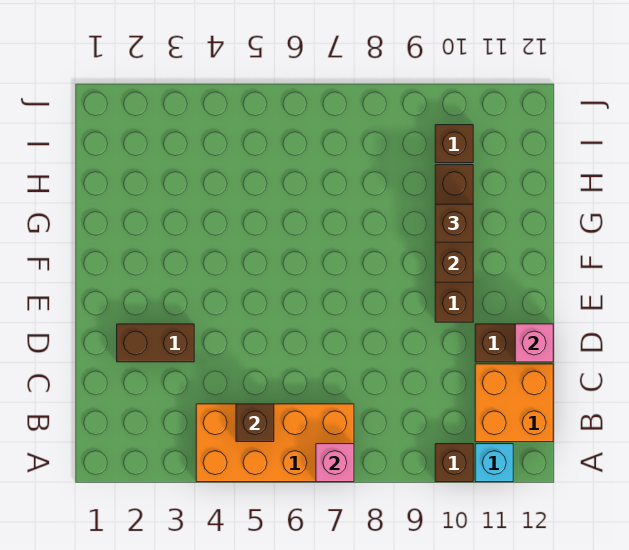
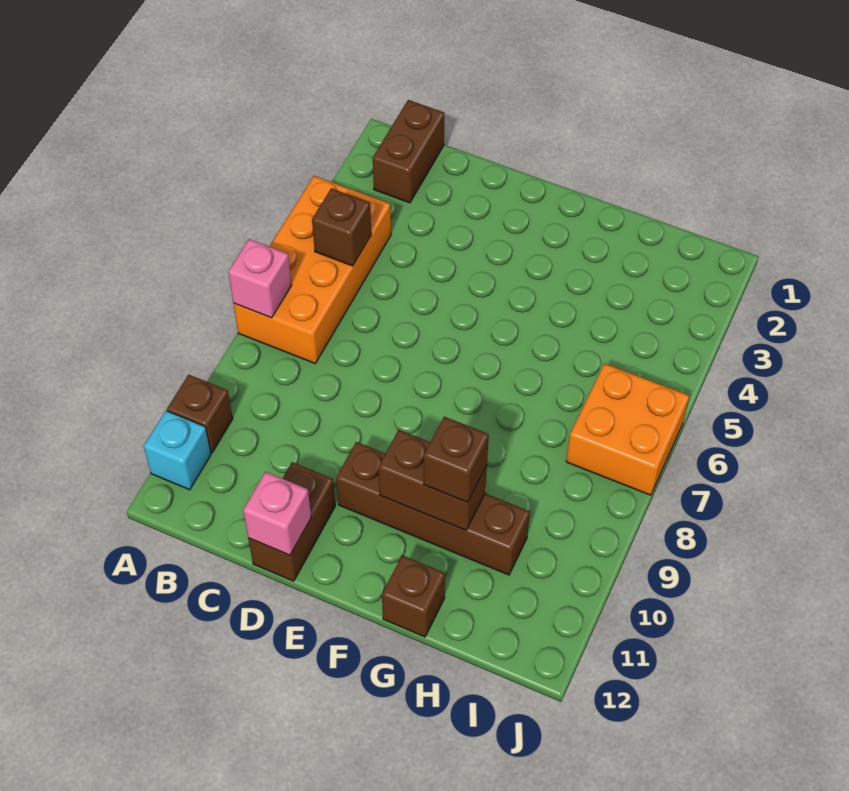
orange brick B11:C12 level 1 -> orange brick I6:J7 level 1
brown brick D2:D3 level 1 -> brown brick B1:B2 level 1
brown brick I10 level 1 -> brown brick G12 level 1

